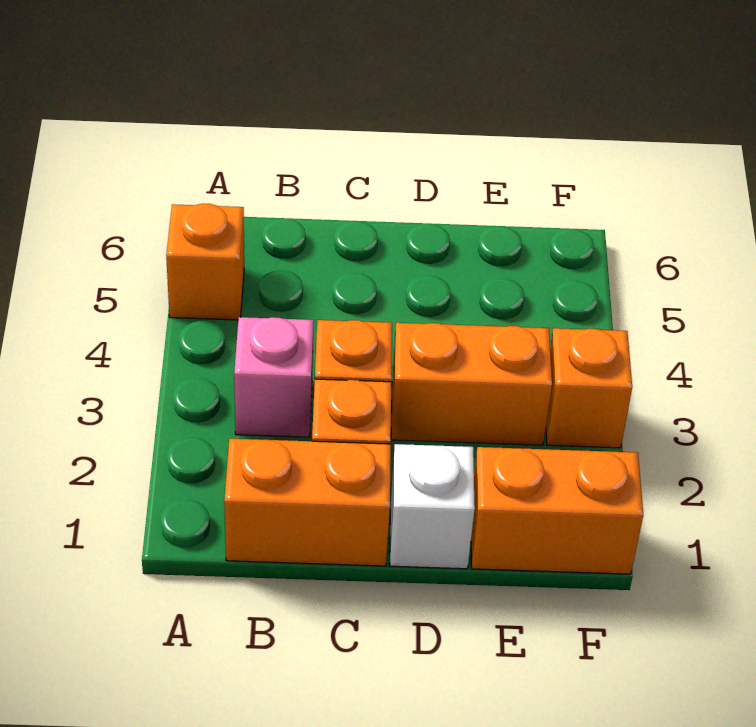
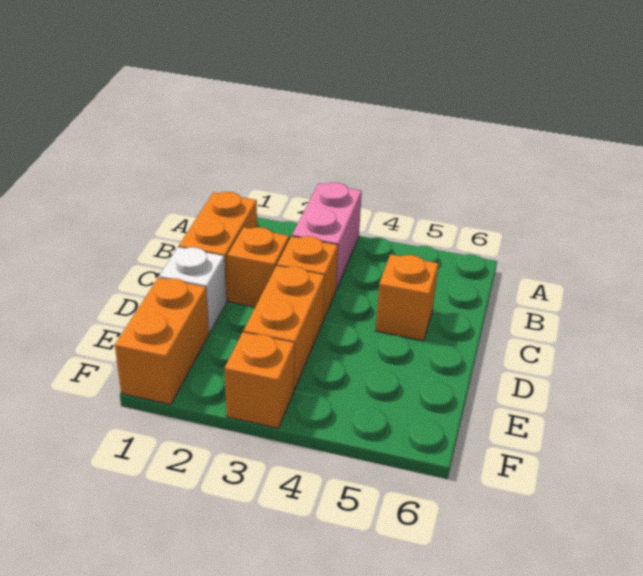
orange brick A5 level 1 -> orange brick C5 level 1
pink brick B3 level 1 -> pink brick A3:B3 level 1

